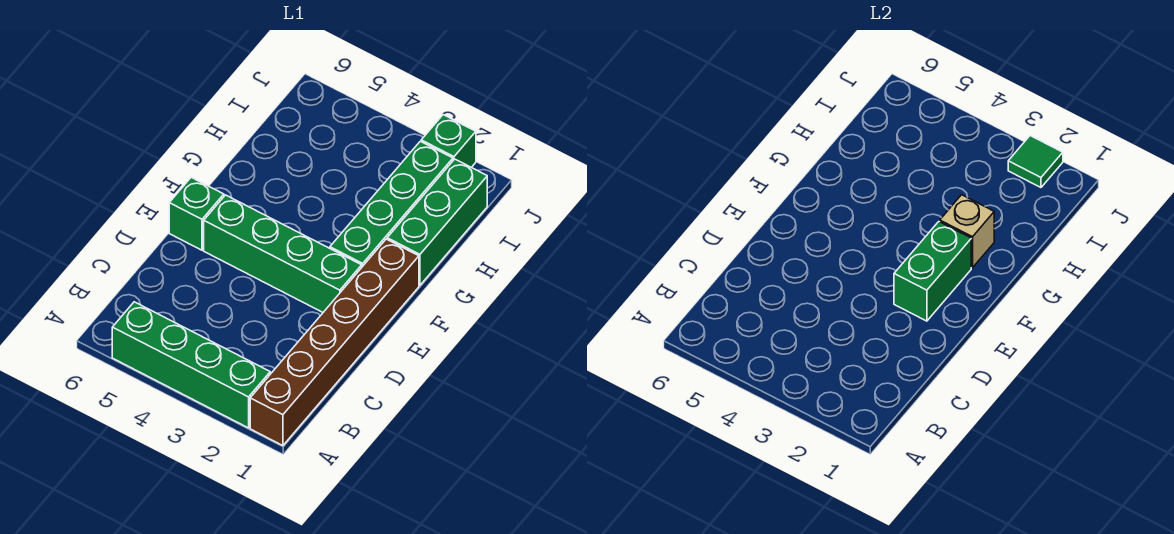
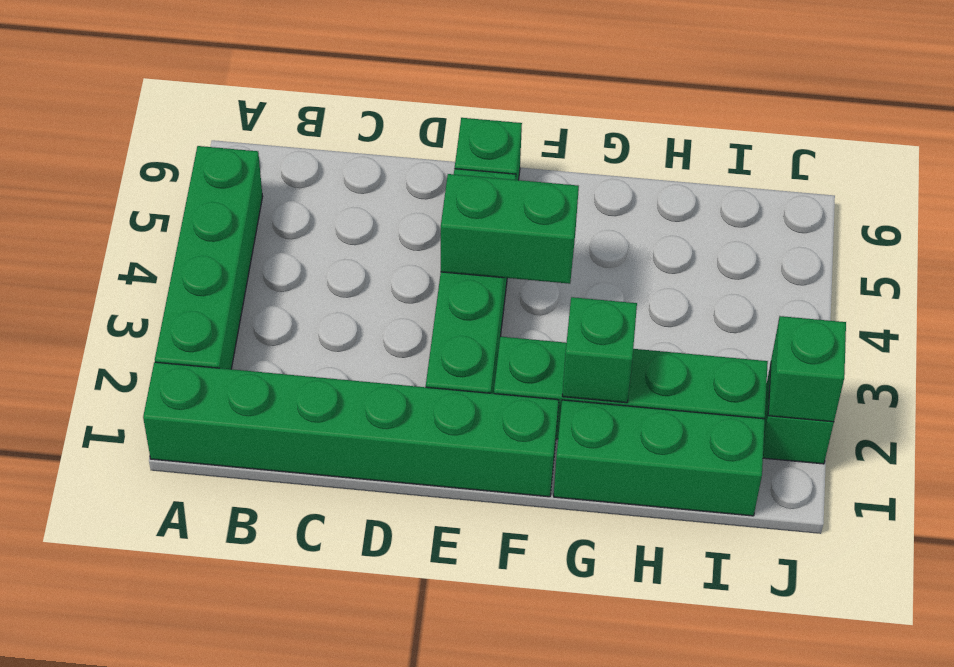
brown brick A1:F1 level 1 -> green brick A1:F1 level 1
green brick E2:F2 level 2 -> green brick E4:F4 level 2
tan brick G2 level 2 -> green brick G2 level 2
green tile J2 level 2 -> green brick J2 level 2

